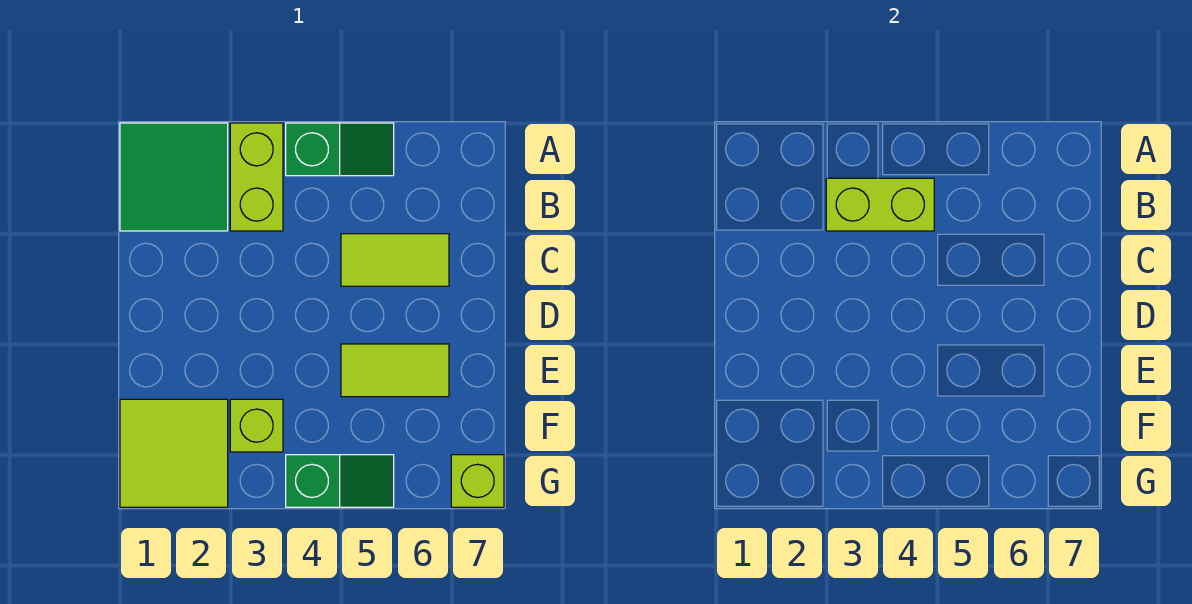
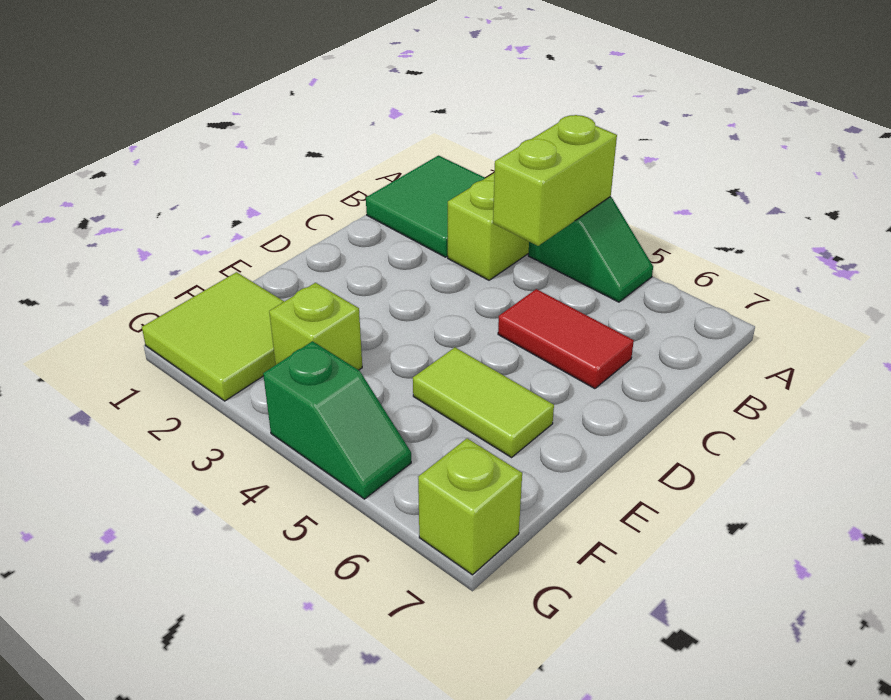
lime brick B3:B4 level 2 -> lime brick A4:B4 level 2
lime tile C5:C6 level 1 -> red tile C5:C6 level 1

